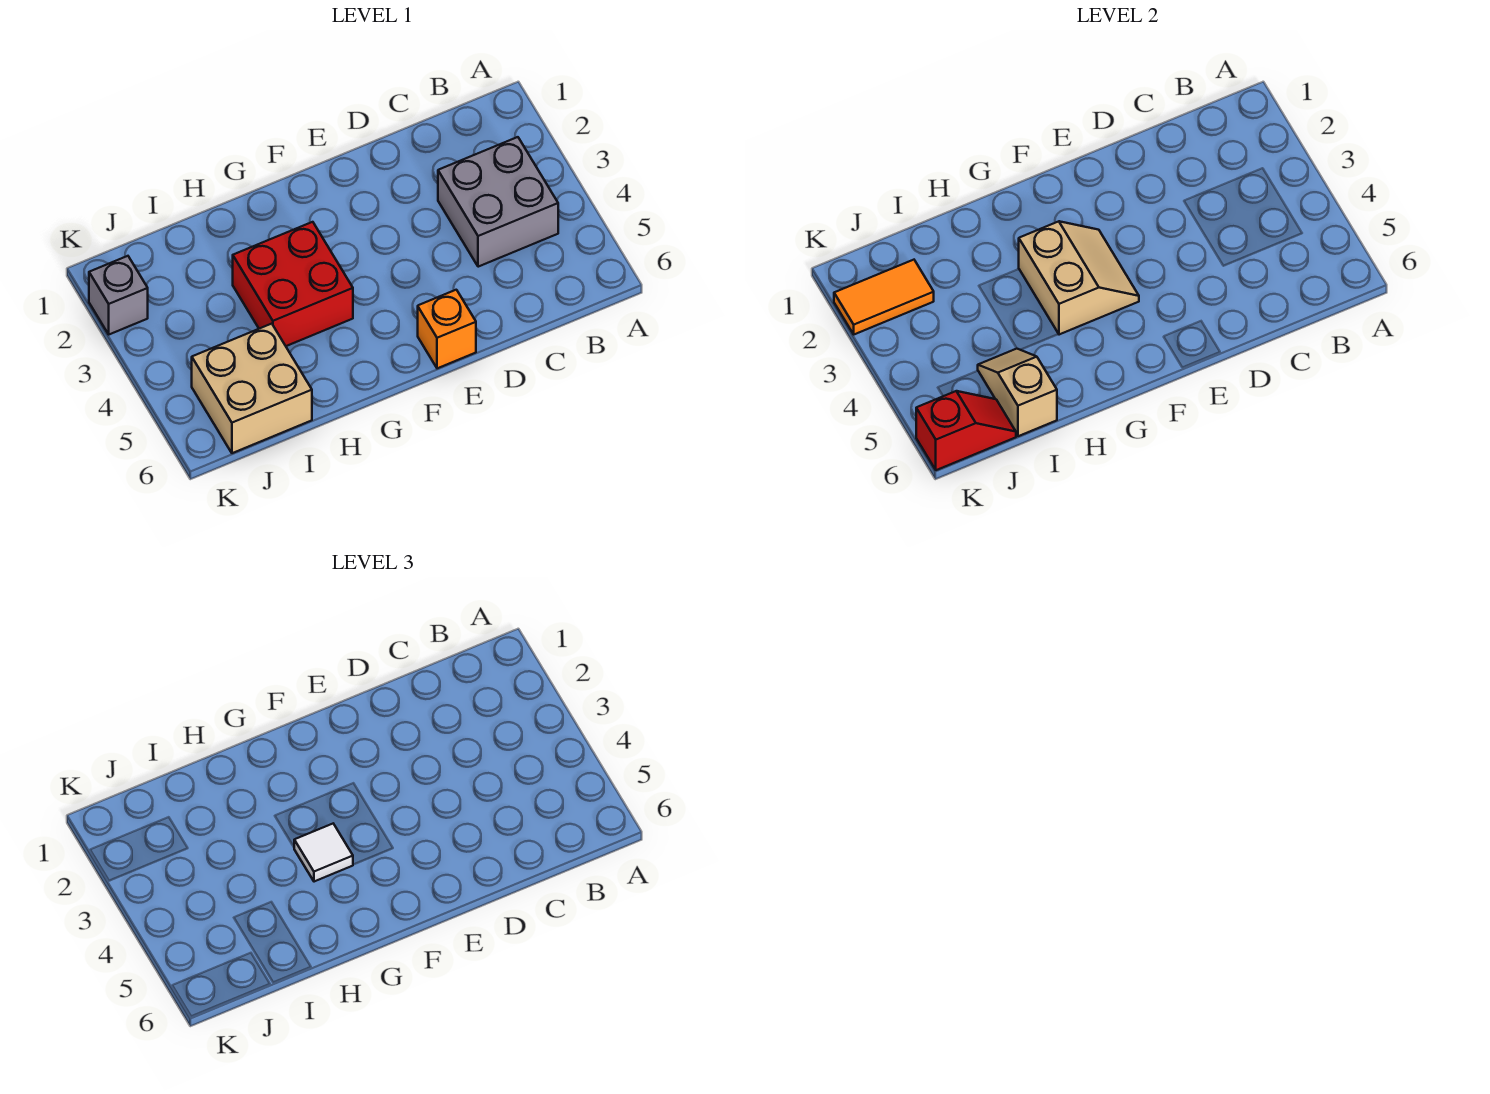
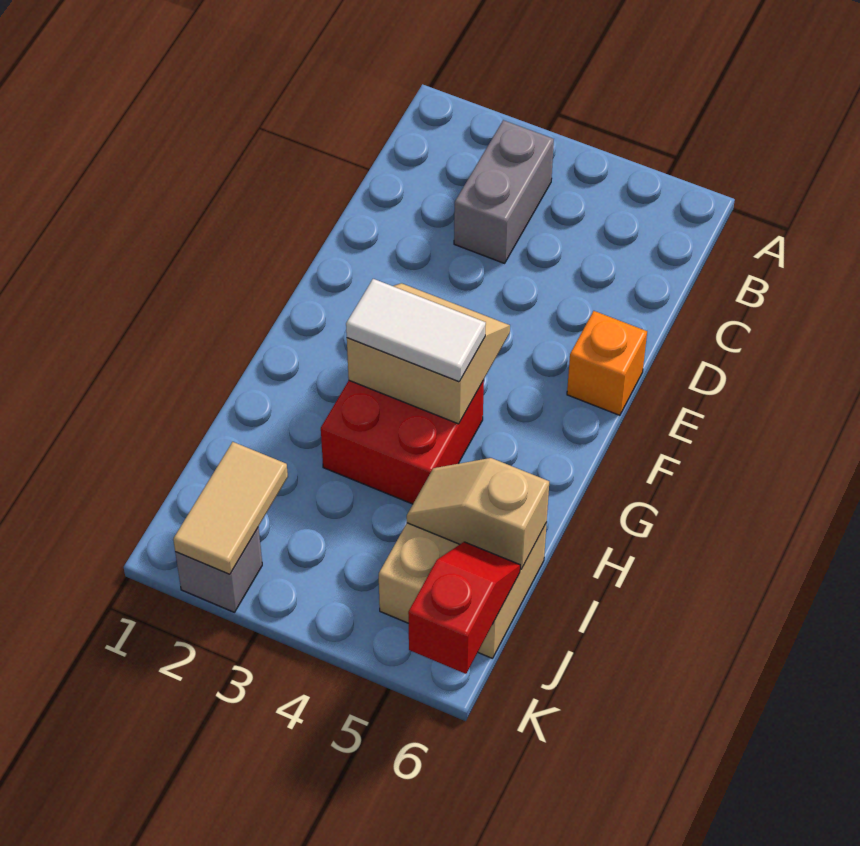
grey brick B3:C4 level 1 -> grey brick B3:C3 level 1
white tile G4 level 3 -> white tile G3:G4 level 3
orange tile J2:K2 level 2 -> tan tile J2:K2 level 2

